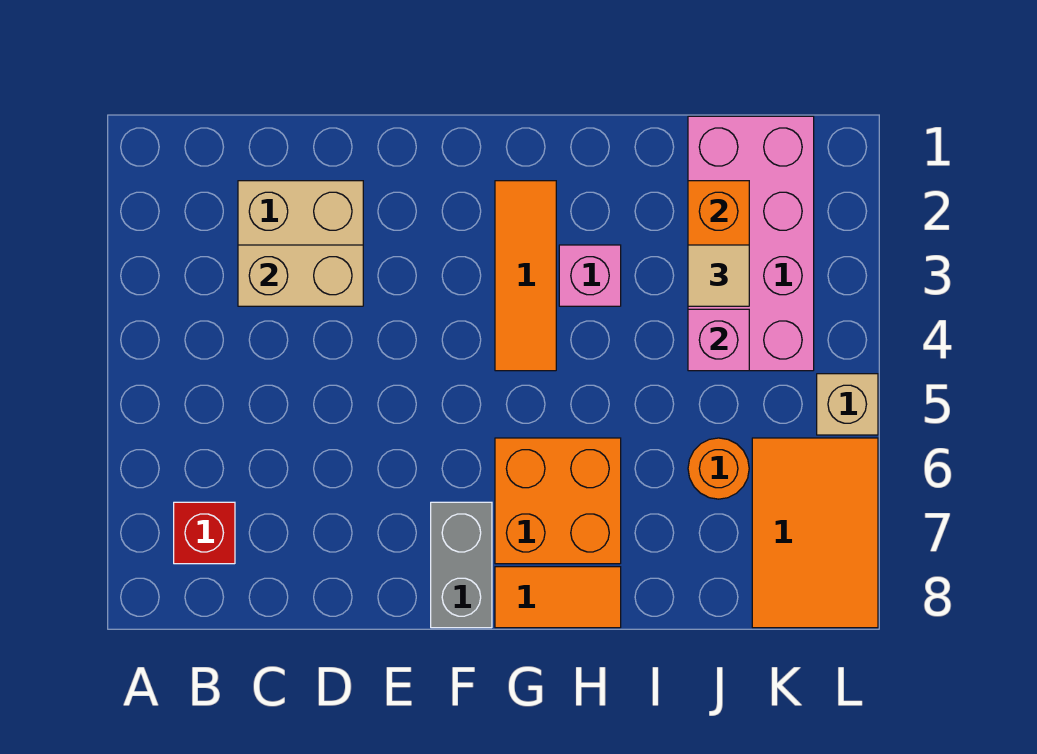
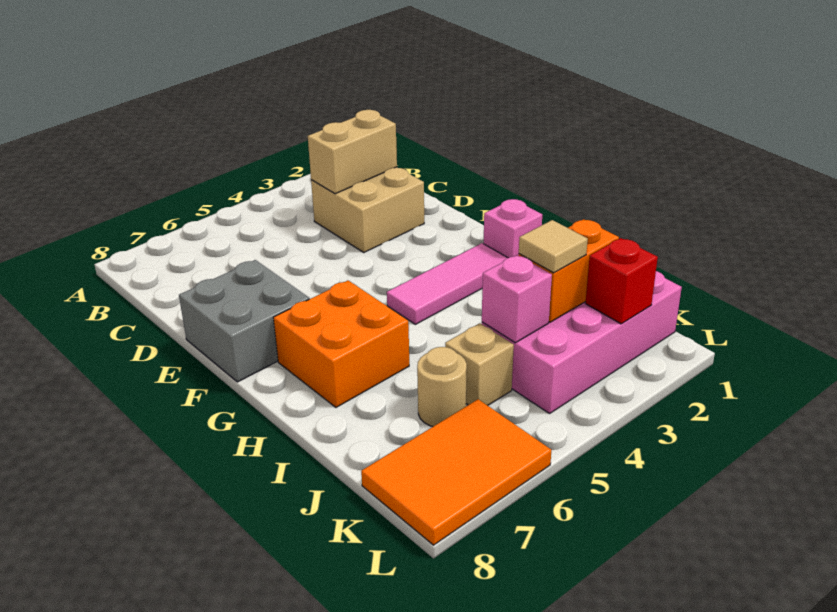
red brick B7 level 1 -> red brick K2 level 2
tan brick C3:D3 level 2 -> tan brick C2:C3 level 2
grey brick F7:F8 level 1 -> grey brick E7:F8 level 1
orange tile G2:G4 level 1 -> pink tile G2:G4 level 1
orange tile G8:H8 level 1 -> none
pink brick H3 level 1 -> pink brick G1 level 1
orange round brick J6 level 1 -> tan round brick J6 level 1
tan brick L5 level 1 -> tan brick J5 level 1

